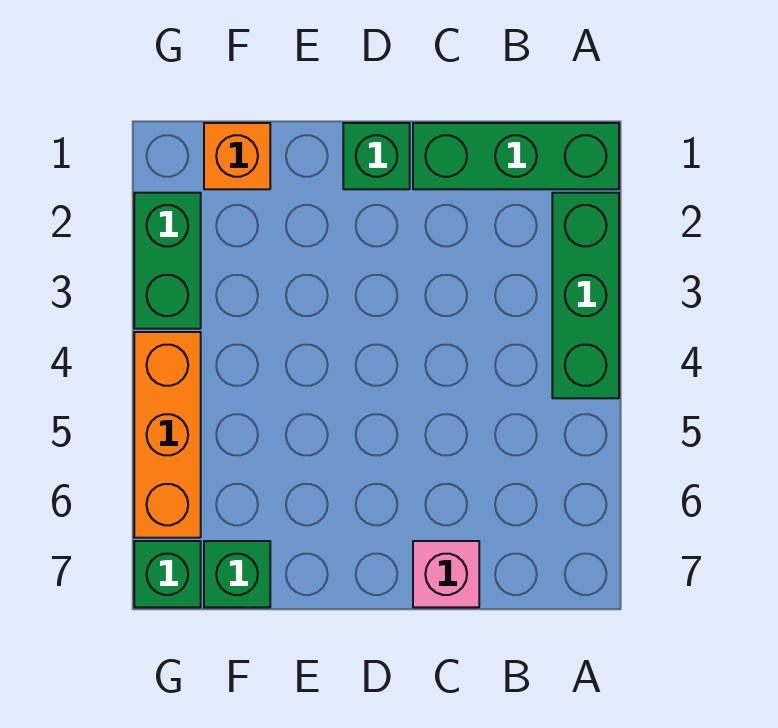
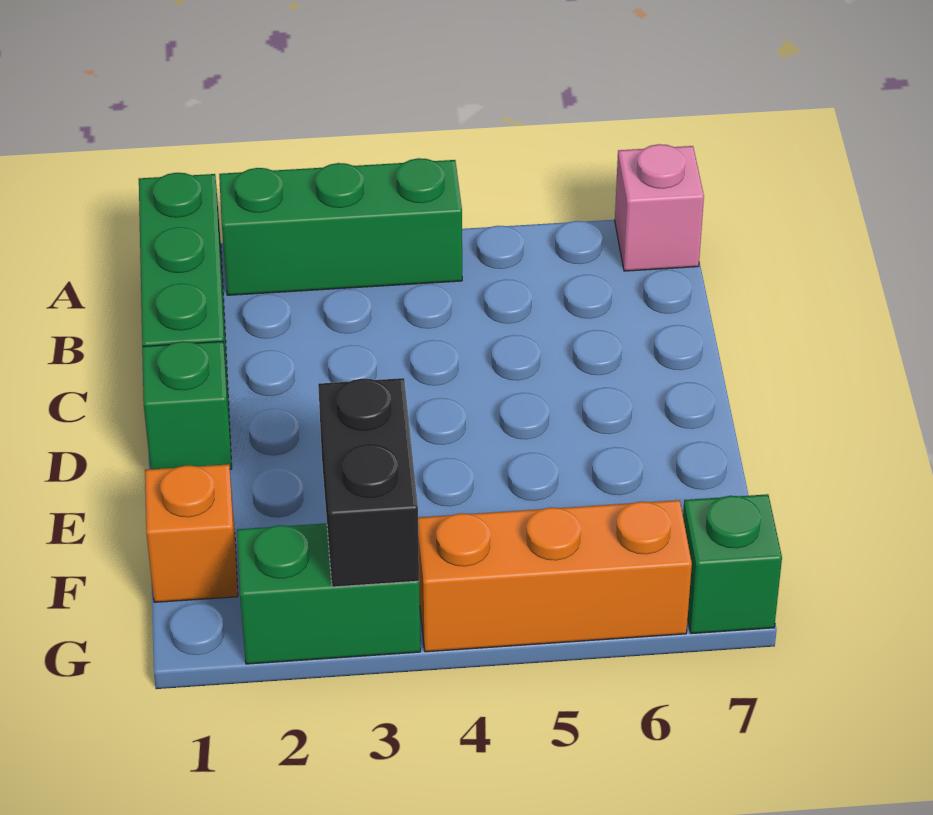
pink brick C7 level 1 -> pink brick A7 level 1
none -> black brick F3:G3 level 2
green brick F7 level 1 -> none

